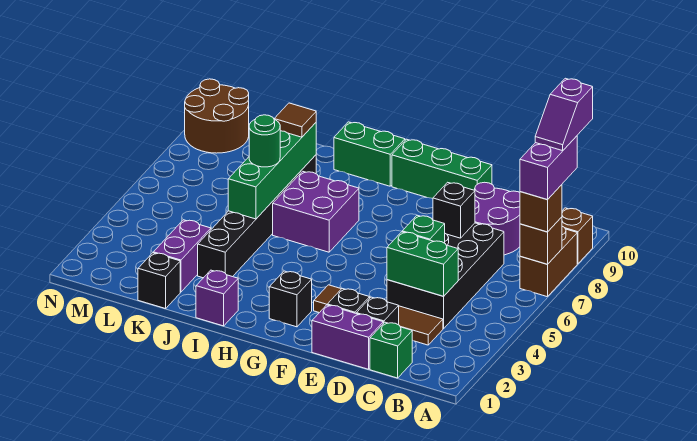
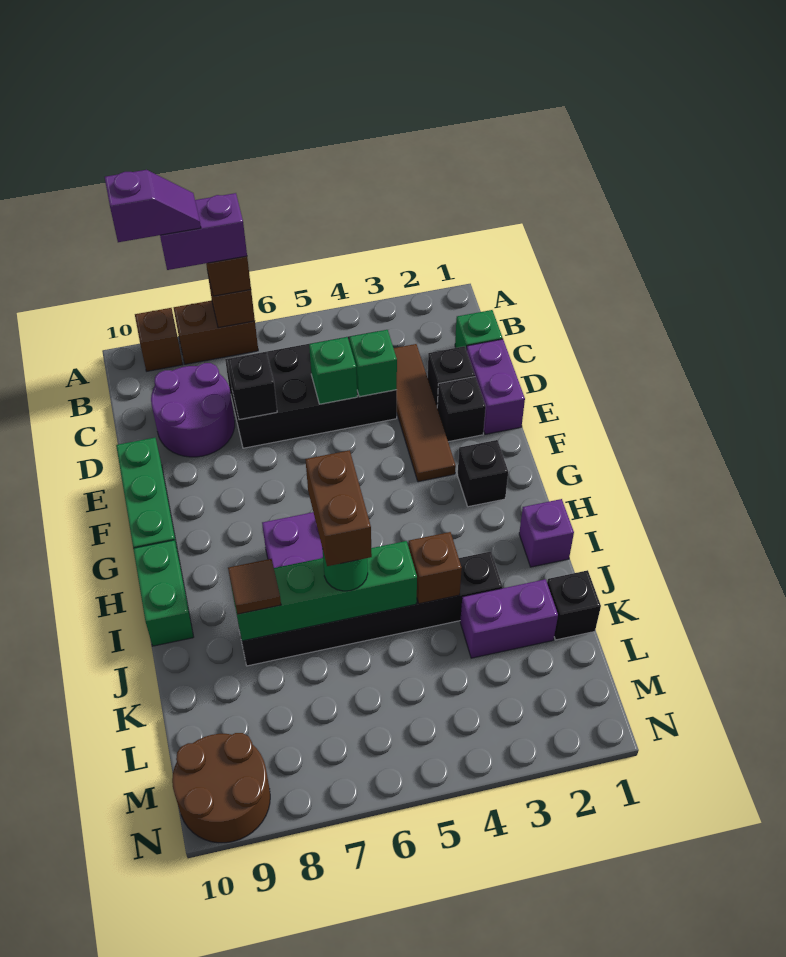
green brick C4:D4 level 2 -> green brick D4 level 2
none -> brown brick I6:J6 level 4
none -> brown brick J4 level 2

